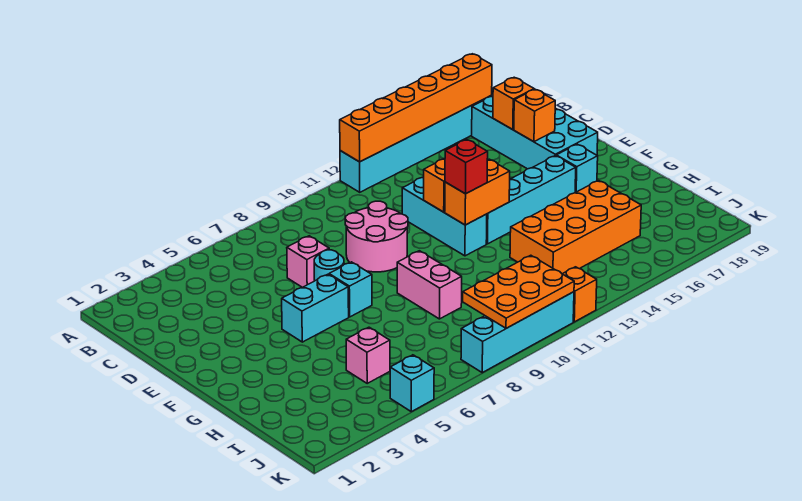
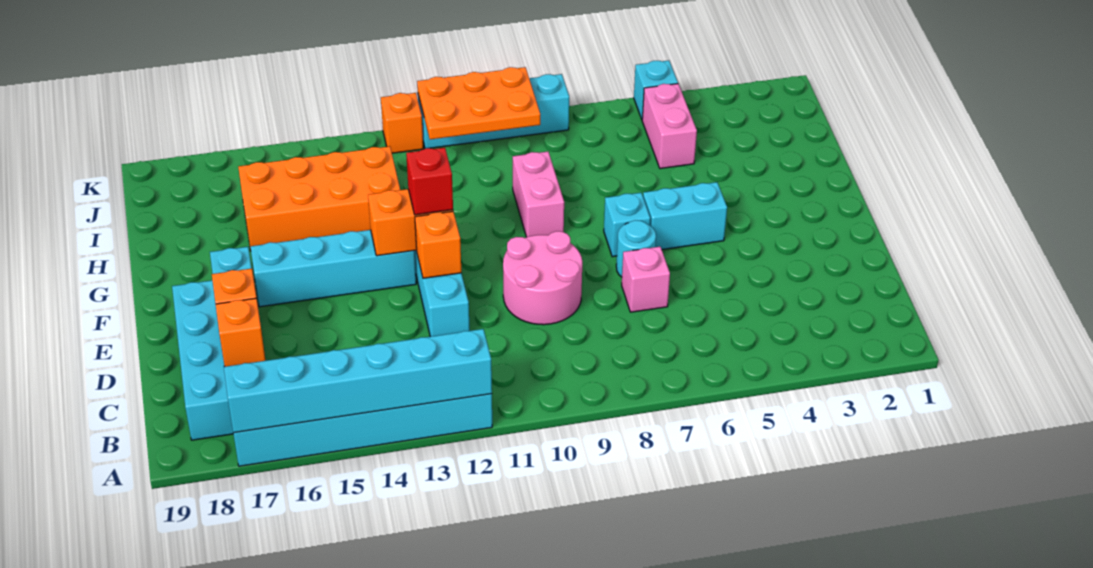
orange brick A12:A17 level 2 -> cyan brick A12:A17 level 2
pink brick I5 level 1 -> pink brick I5:J5 level 1

